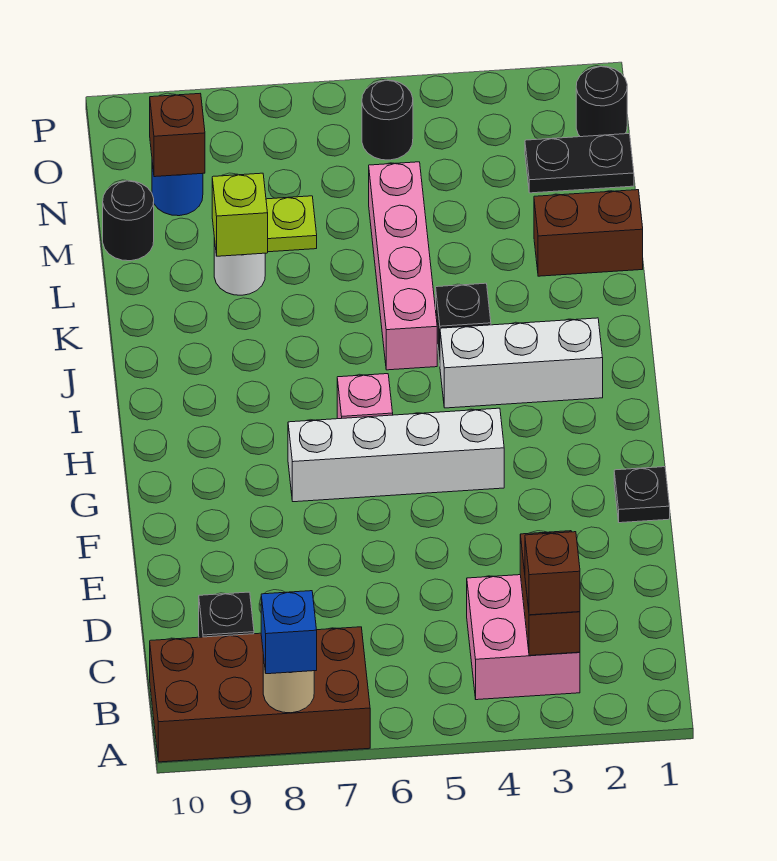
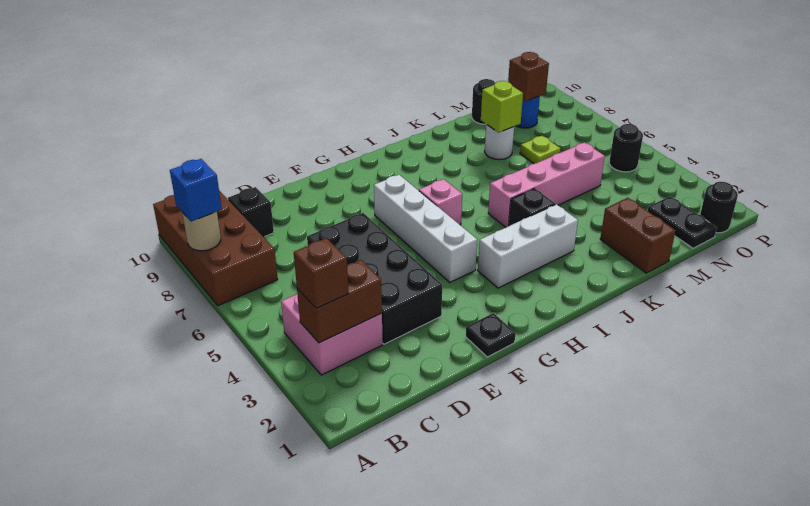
none -> black brick D3:E6 level 1
white brick I2:I4 level 1 -> white brick H3:J3 level 1

